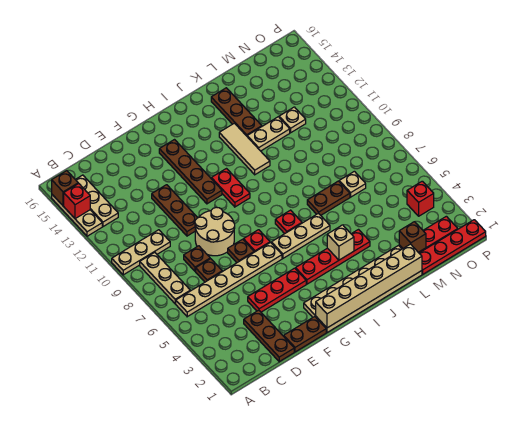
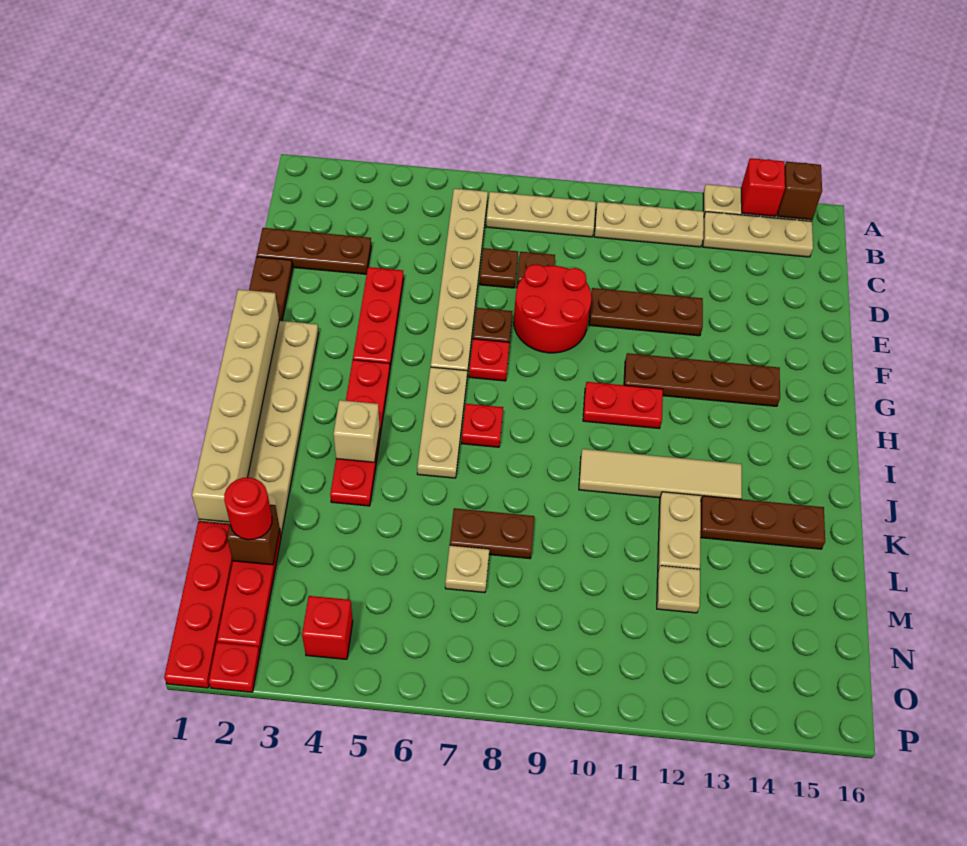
tan plate A10:C10 level 1 -> tan plate B10:B12 level 1
tan round brick E8:F9 level 1 -> red round brick E8:F9 level 1
tan tile J11:J13 level 1 -> tan tile J10:J13 level 1
brown plate K7:L7 level 1 -> brown plate L7:L8 level 1
none -> red round brick M2 level 3
none -> red plate P2 level 1

